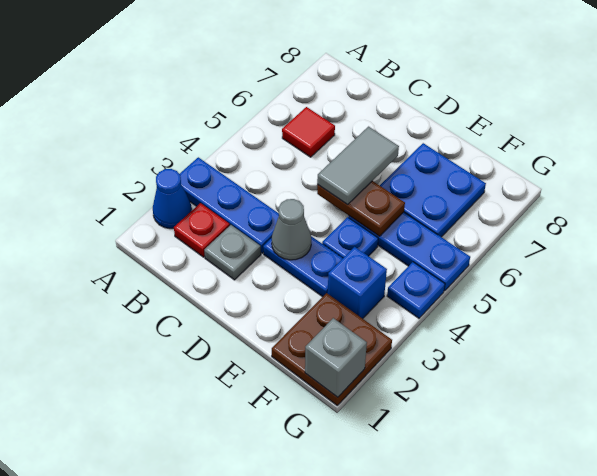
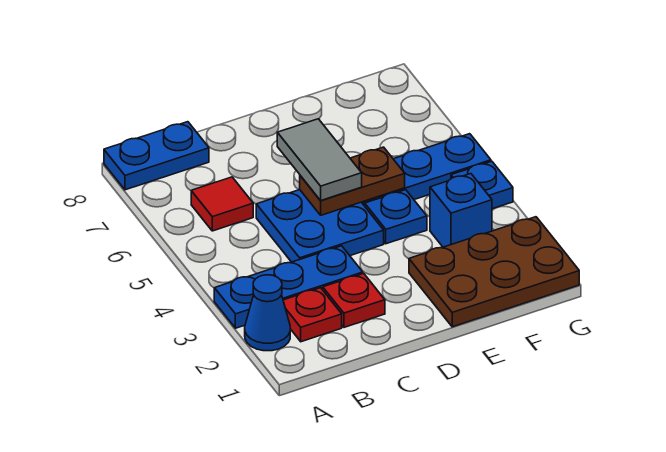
grey plate C2 level 1 -> red plate C2 level 1
blue plate D3:E3 level 1 -> blue plate A8:B8 level 1
grey cone D3 level 2 -> none
blue plate E6:F7 level 1 -> blue plate C4:D5 level 1
brown plate F1:G2 level 1 -> brown plate E1:G2 level 1
grey brick G1 level 2 -> none

